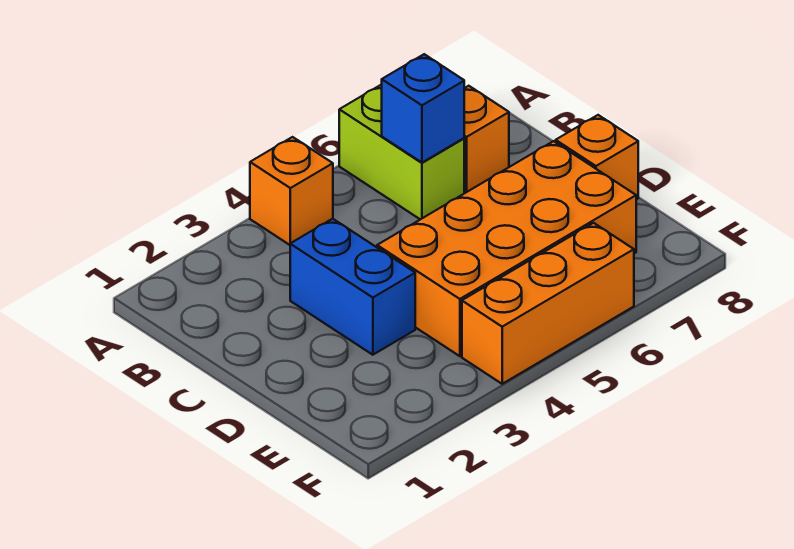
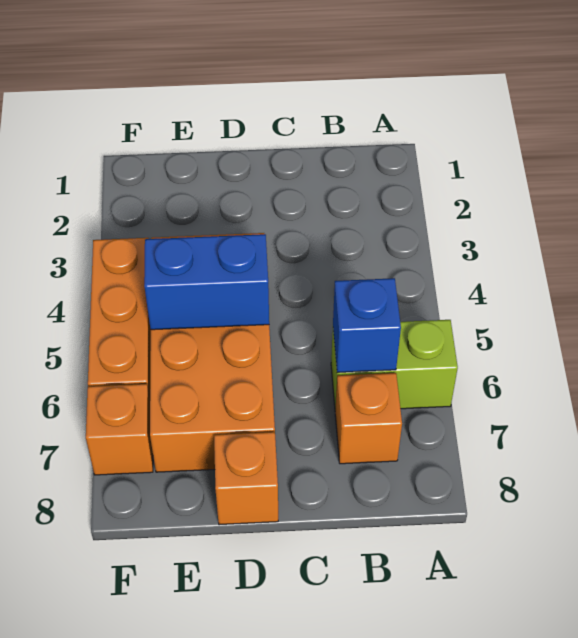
orange brick A4 level 1 -> orange brick F7 level 1
blue brick C3:D3 level 1 -> blue brick D5:E5 level 2

